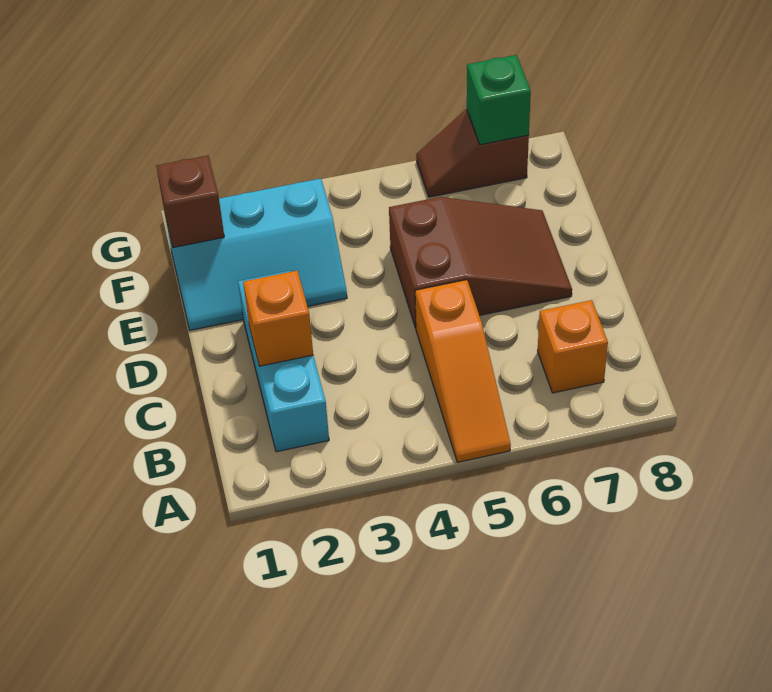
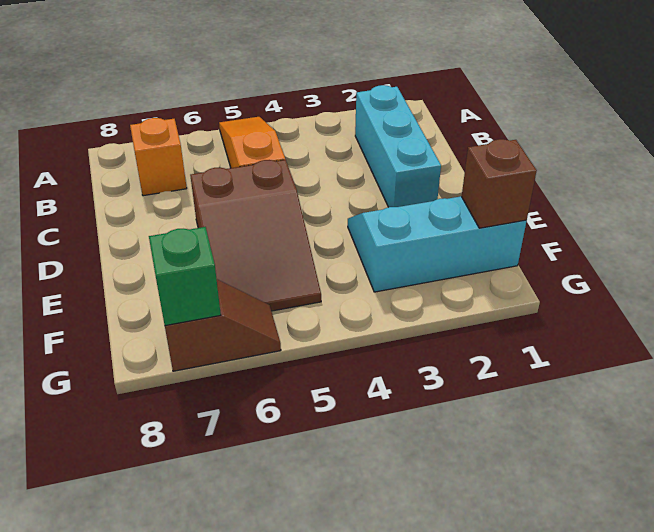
orange brick C2 level 2 -> none
brown slope D5:E7 level 1 top 5 -> brown slope D5:F6 level 1 top D

